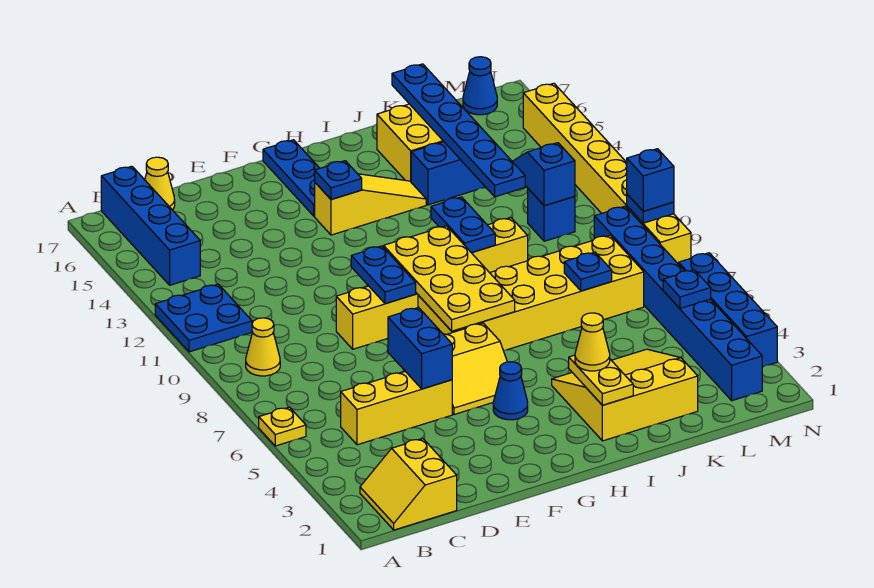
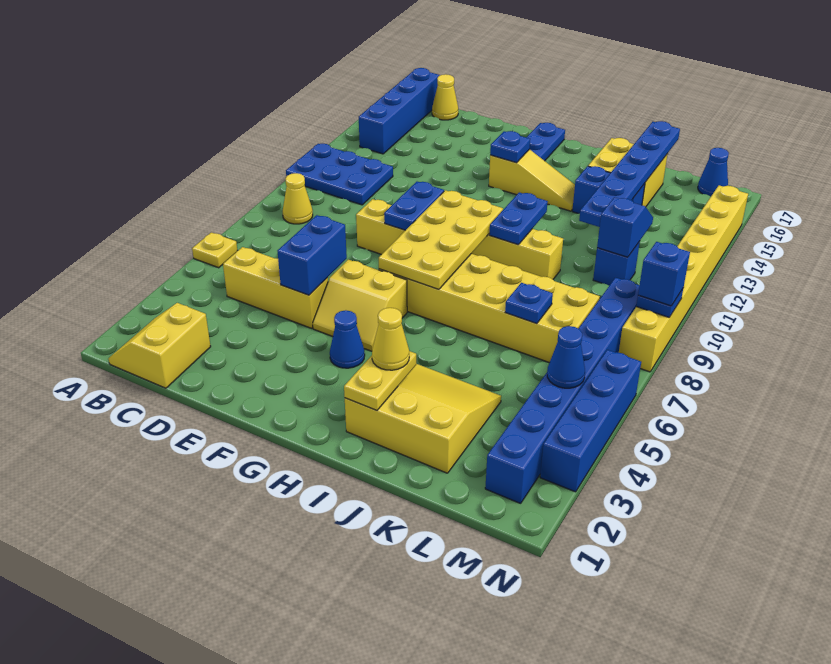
blue plate A11:B12 level 1 -> blue plate A11:C12 level 1
blue plate M5 level 2 -> blue cone M5 level 2

